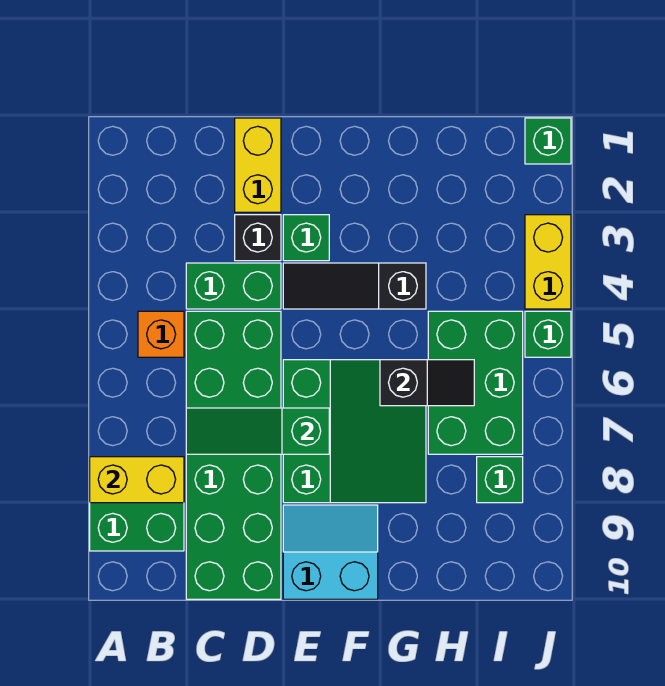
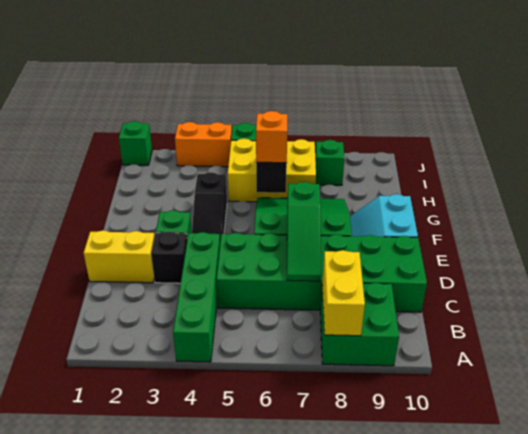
orange brick B5 level 1 -> orange brick G6 level 3
green brick C4:D4 level 1 -> green brick A4:D4 level 1
green brick H5:I7 level 1 -> yellow brick H5:I7 level 1
yellow brick J3:J4 level 1 -> orange brick J3:J4 level 1

